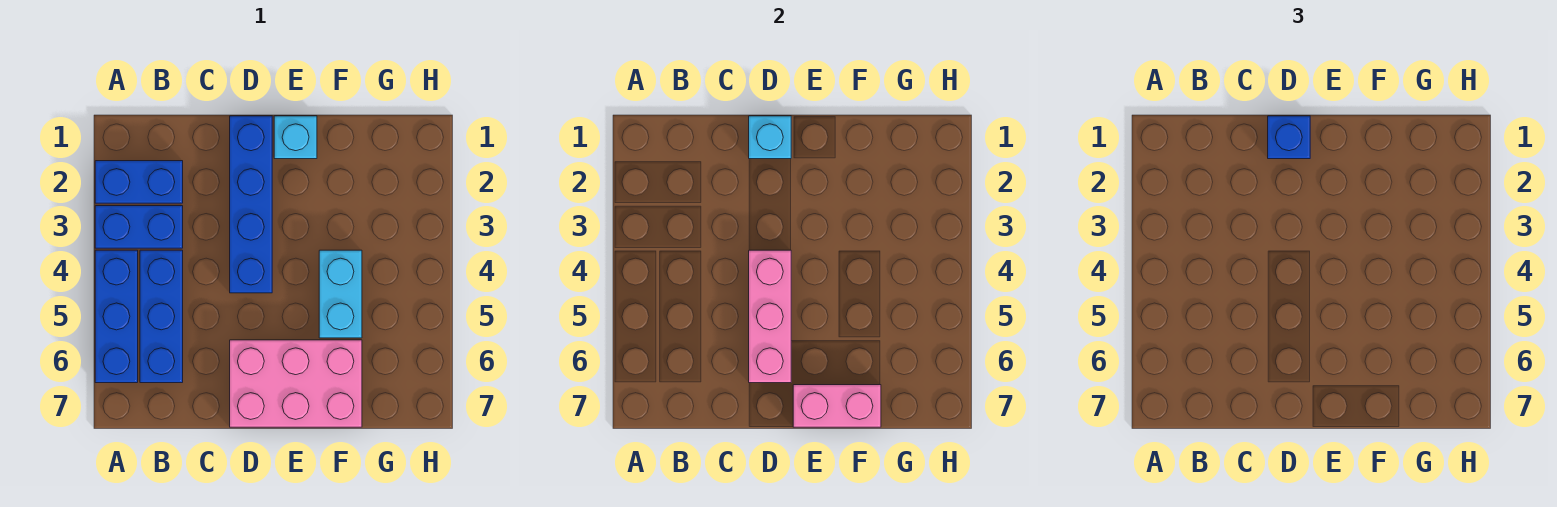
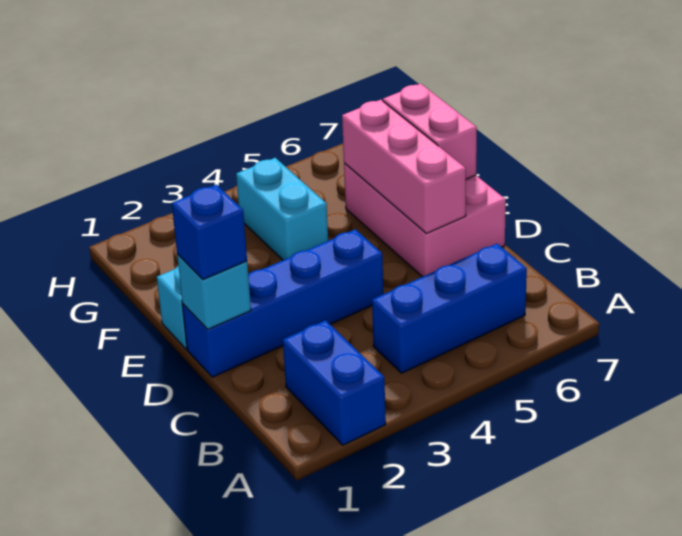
blue brick A3:B3 level 1 -> none
blue brick A4:A6 level 1 -> none
pink brick D4:D6 level 2 -> pink brick D6:F6 level 2
cyan brick F4:F5 level 1 -> cyan brick F4:G4 level 1

